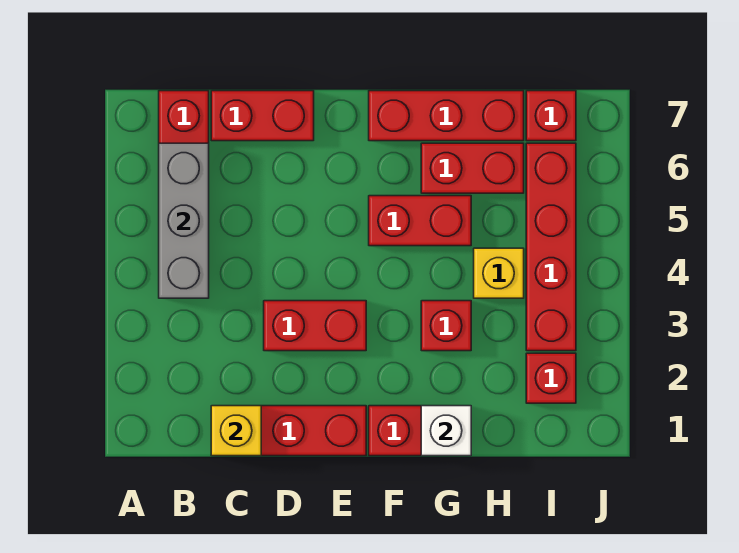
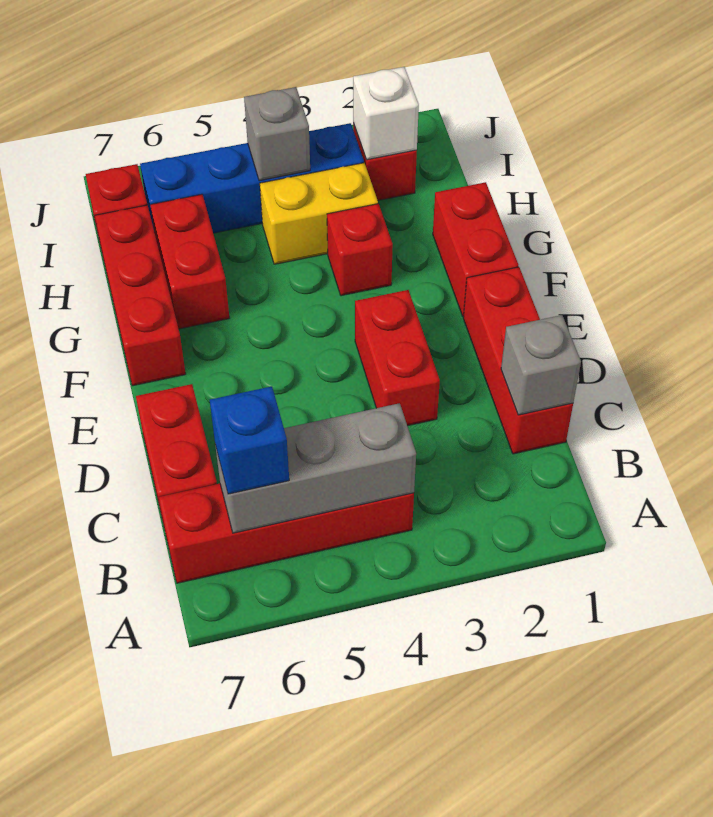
none -> blue brick B6 level 3
yellow brick C1 level 2 -> grey brick C1 level 2
red brick F5:G5 level 1 -> none
white brick G1 level 2 -> white brick I2 level 2
yellow brick H4 level 1 -> yellow brick H3:H4 level 1
red brick I3:I6 level 1 -> blue brick I3:I6 level 1
none -> grey brick I4 level 2

